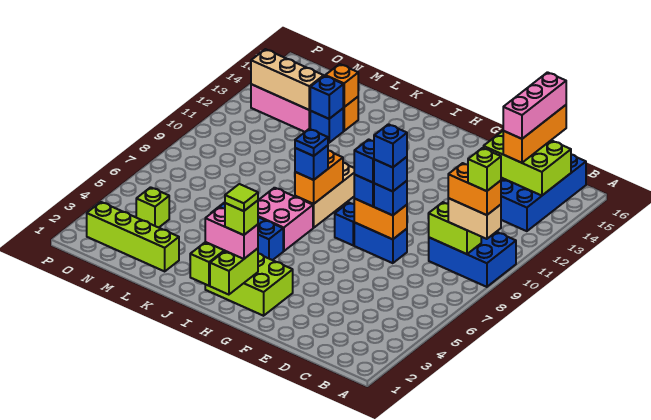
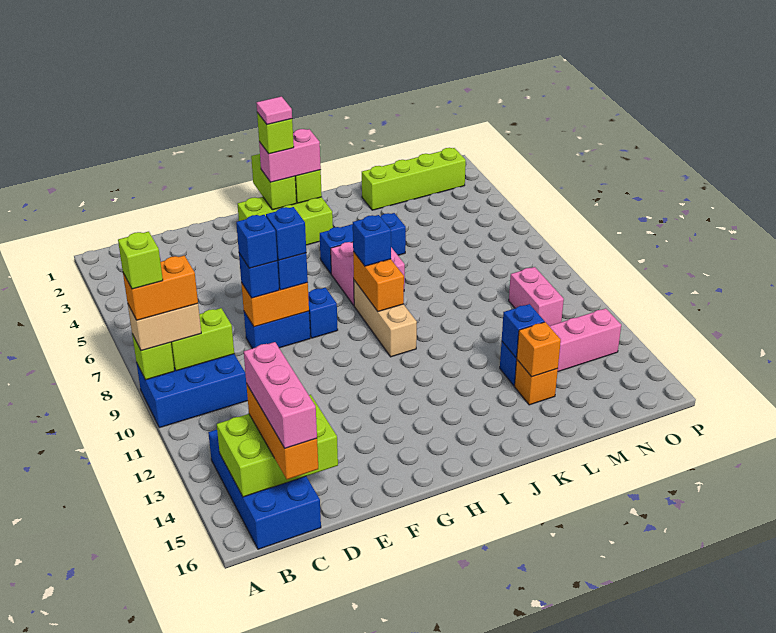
blue brick E8 level 5 -> none
lime tile H2 level 5 -> pink tile H2 level 5
blue plate I8 level 4 -> none
tan brick M13:O13 level 2 -> none
lime brick N4 level 1 -> lime brick A9 level 2
none -> pink brick N10:N11 level 1

